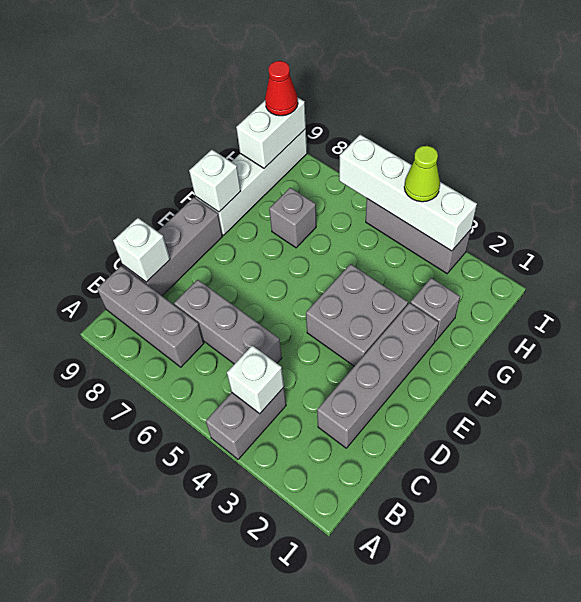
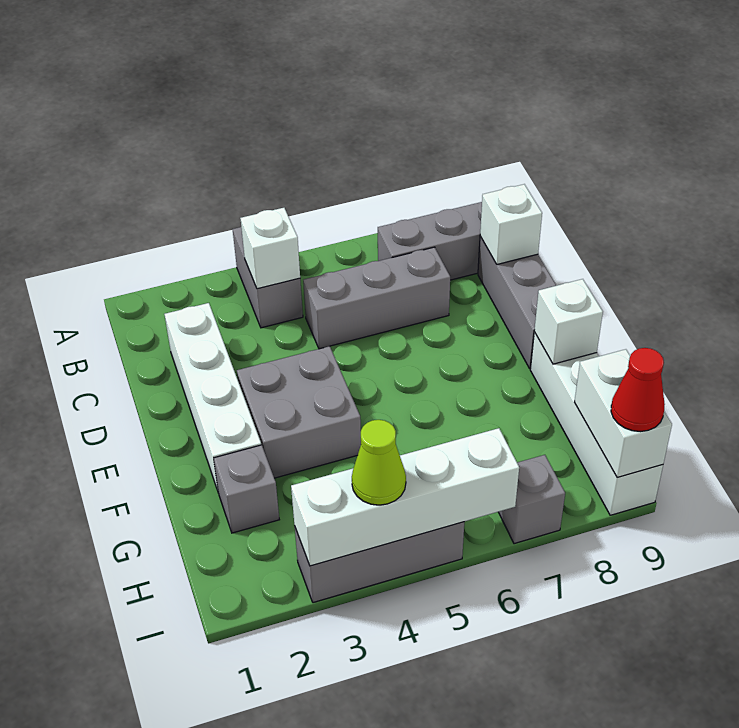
grey brick C2:F2 level 1 -> white brick C2:F2 level 1
grey brick G7 level 1 -> grey brick I7 level 1

